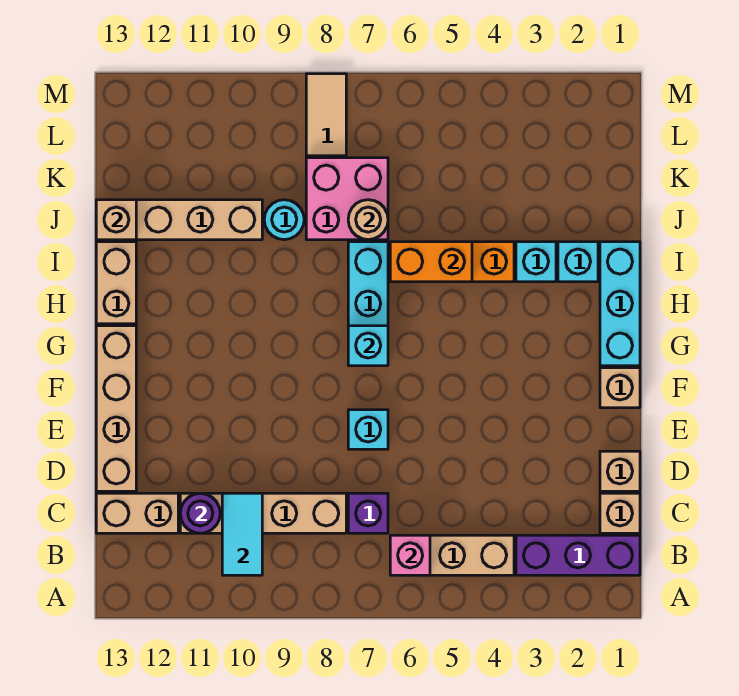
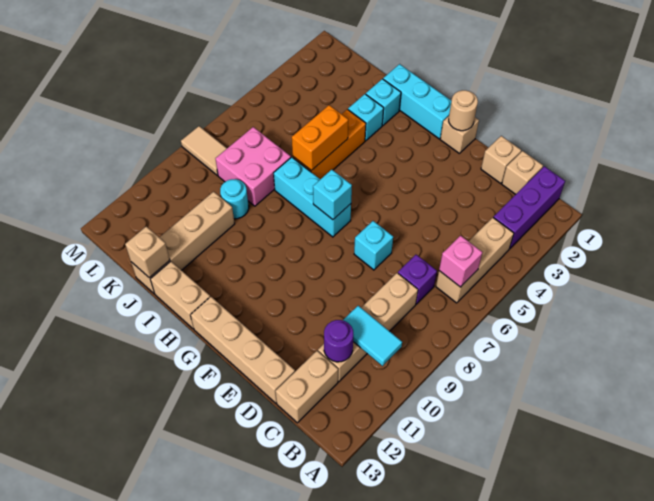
tan round brick J7 level 2 -> tan round brick F1 level 2

